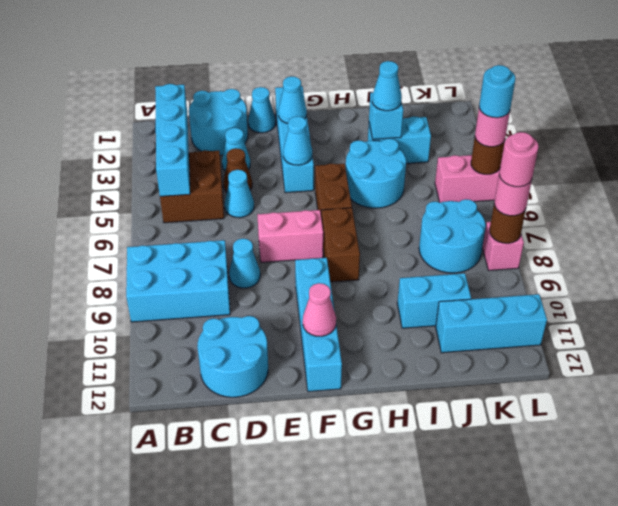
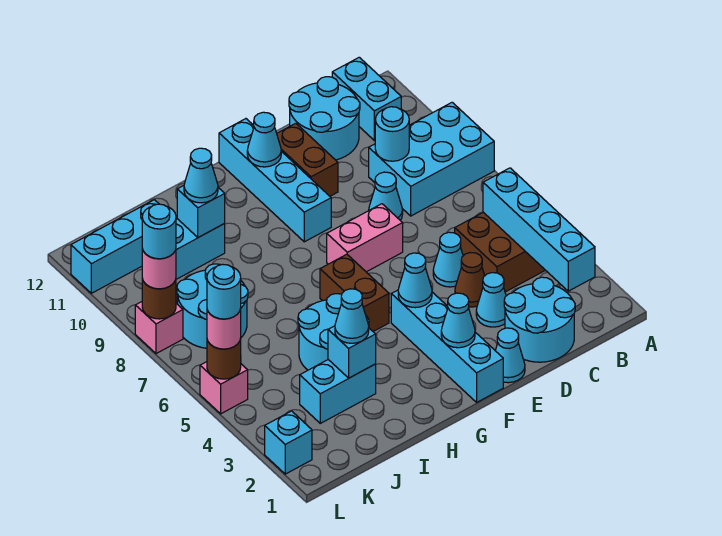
none -> cyan brick B11:B12 level 1
none -> cyan round brick C9 level 2
pink cone F11 level 2 -> cyan cone F11 level 2
brown brick G7:G8 level 1 -> brown brick E10:E11 level 1
none -> cyan brick I10 level 2
none -> cyan cone I10 level 3
pink brick K5:L5 level 1 -> pink brick L5 level 1
none -> cyan brick L2 level 1
pink round brick L8 level 4 -> cyan round brick L8 level 4

